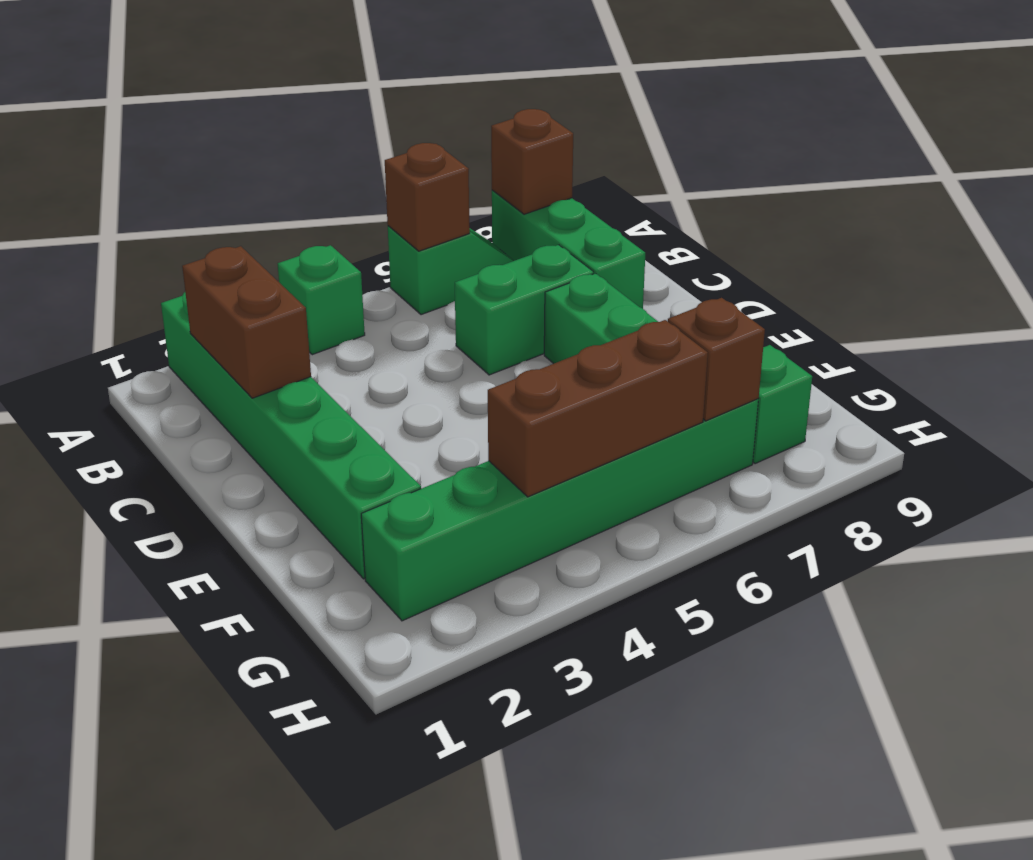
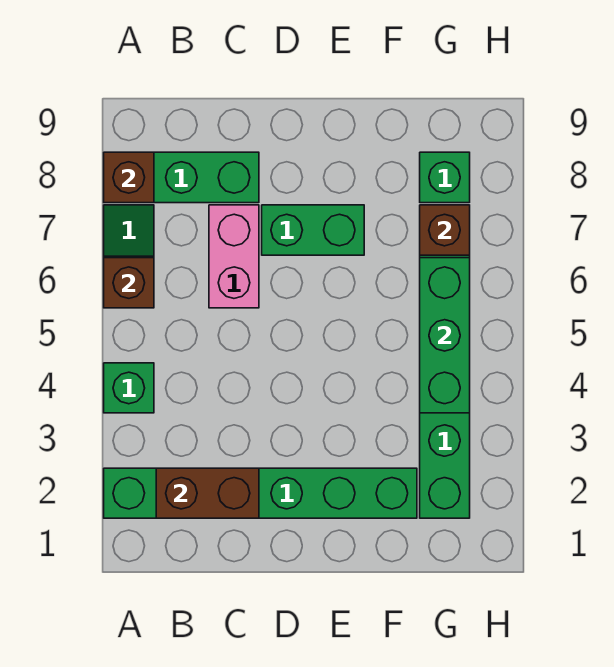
green brick C6:C7 level 1 -> pink brick C6:C7 level 1
brown brick G4:G6 level 2 -> green brick G4:G6 level 2

